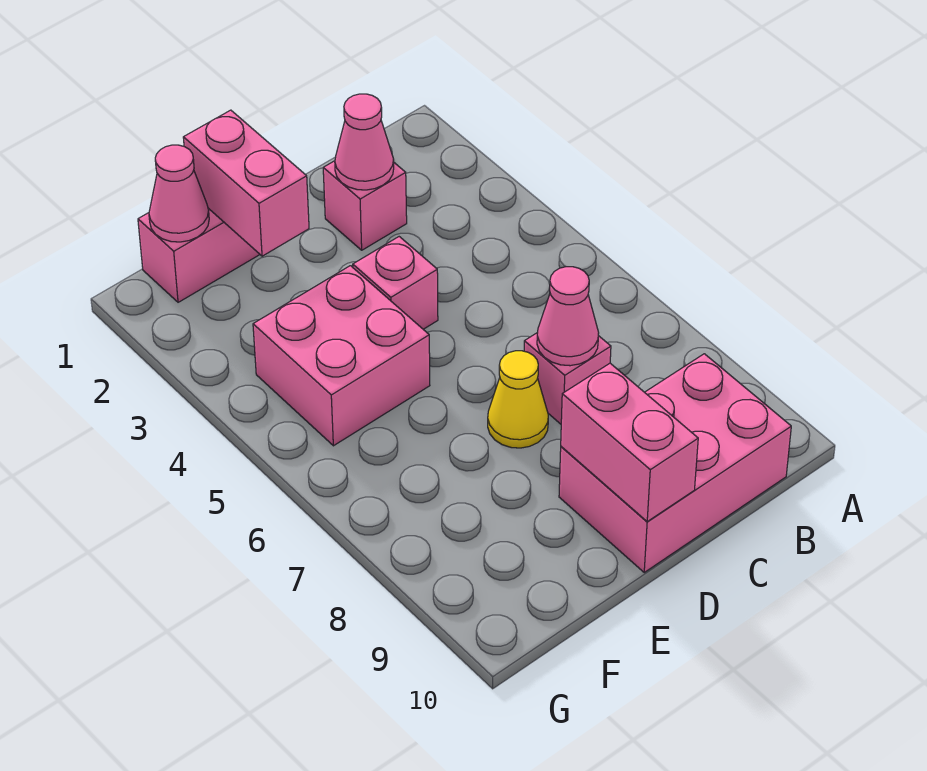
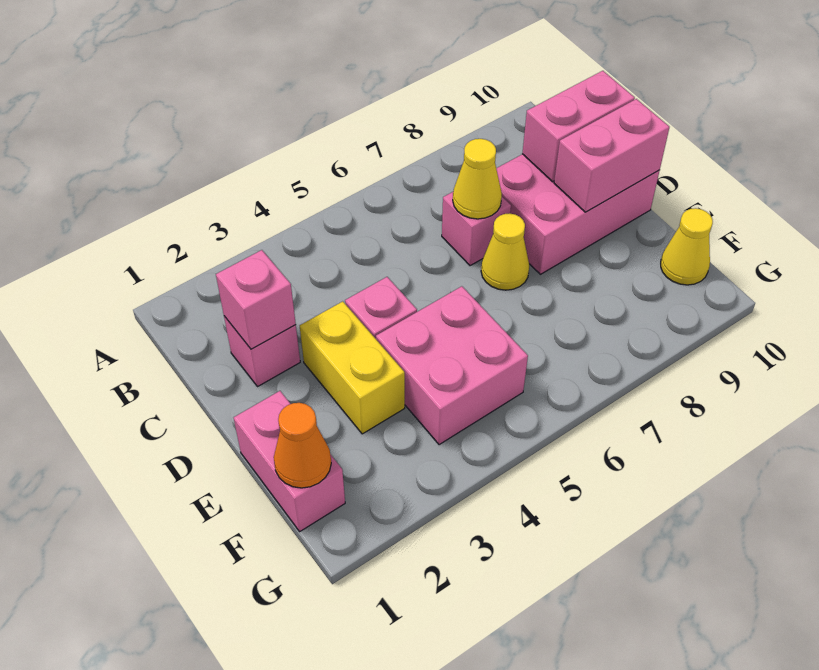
pink brick B9:D10 level 1 -> pink brick C8:D10 level 1
pink cone C2 level 2 -> pink brick C2 level 2
pink cone C7 level 2 -> yellow cone C7 level 2
none -> yellow brick D3:E3 level 1
pink brick E1:E2 level 2 -> pink brick C9:C10 level 2
pink cone F1 level 2 -> orange cone F1 level 2
none -> yellow cone F10 level 1

